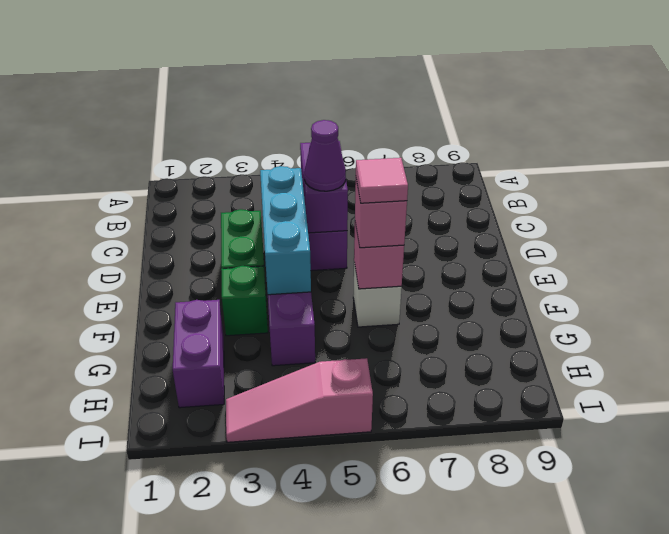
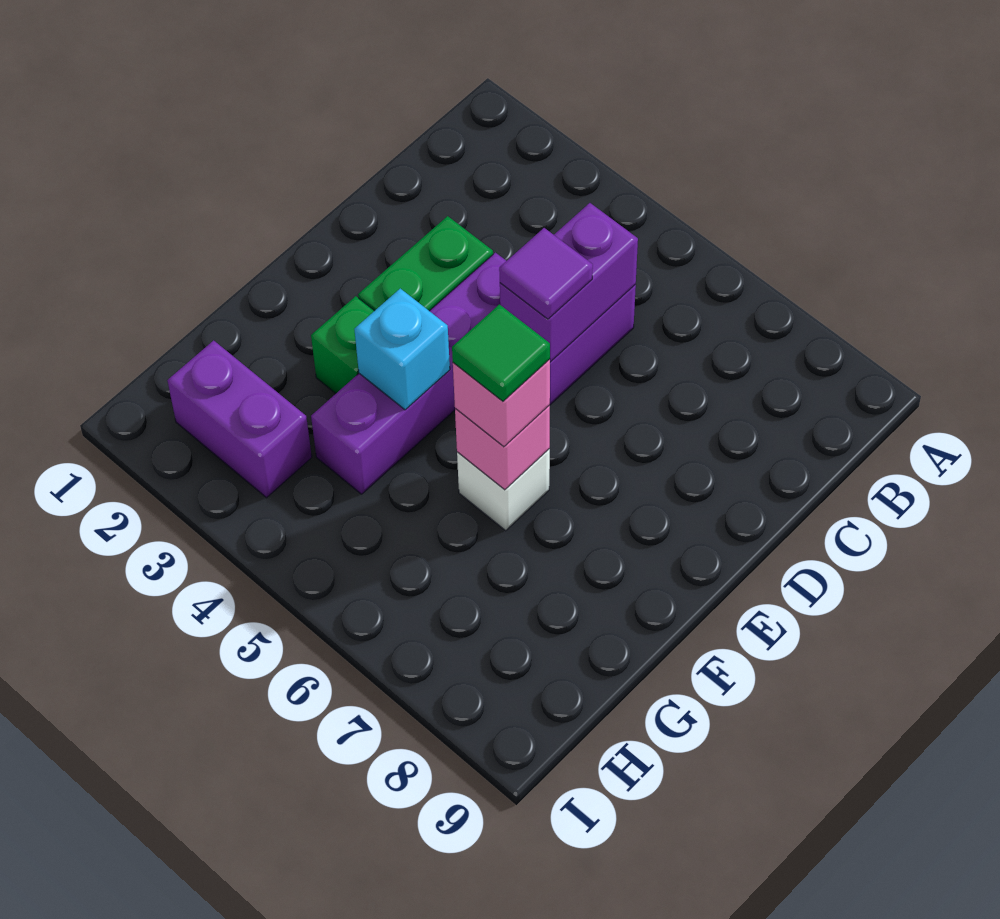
cyan brick D4:F4 level 2 -> cyan brick F4 level 2
purple cone D5 level 3 -> purple tile D5 level 3
pink tile F6 level 4 -> green tile F6 level 4
purple brick G2:H2 level 1 -> purple brick H2:H3 level 1
pink slope I3:I5 level 1 top 5 -> none

